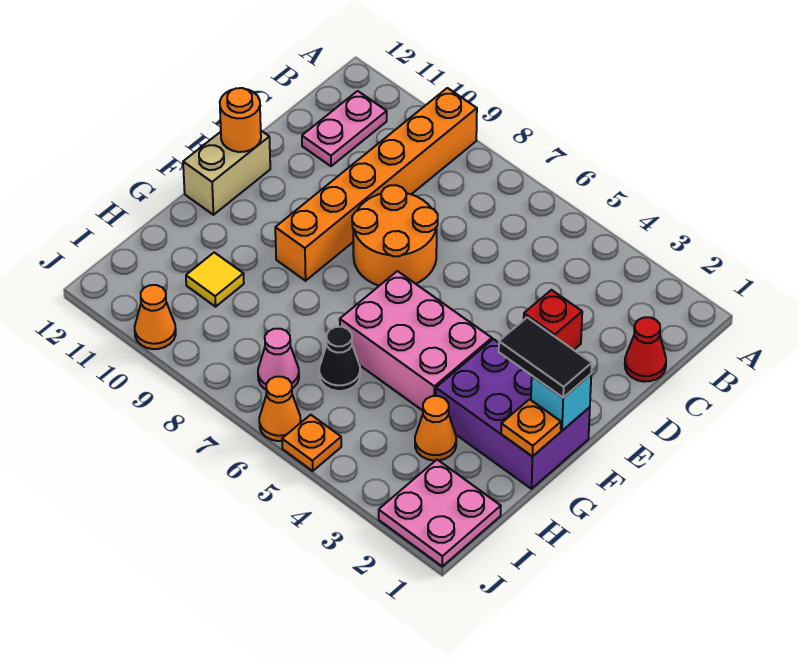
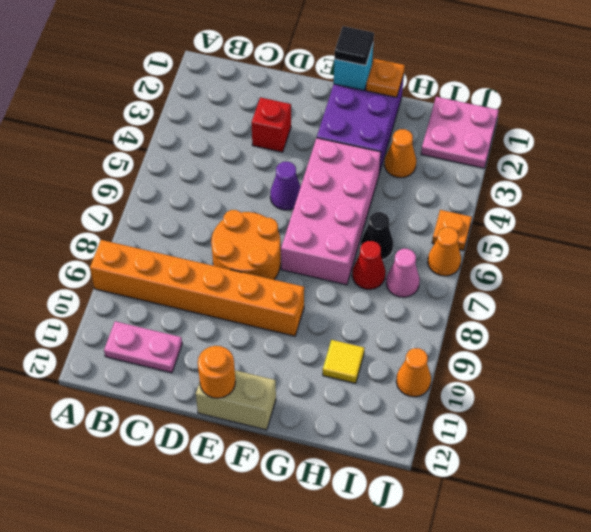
red cone C1 level 1 -> red cone H7 level 1
none -> purple cone E5 level 1
black tile F1:F2 level 3 -> black tile F1 level 3
pink brick F4:G6 level 1 -> pink brick F4:G7 level 1

